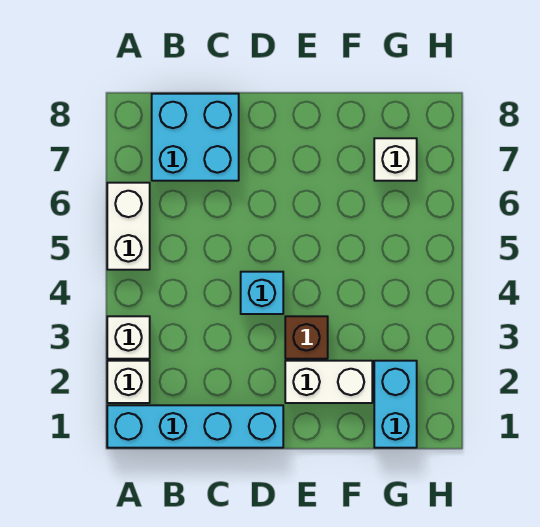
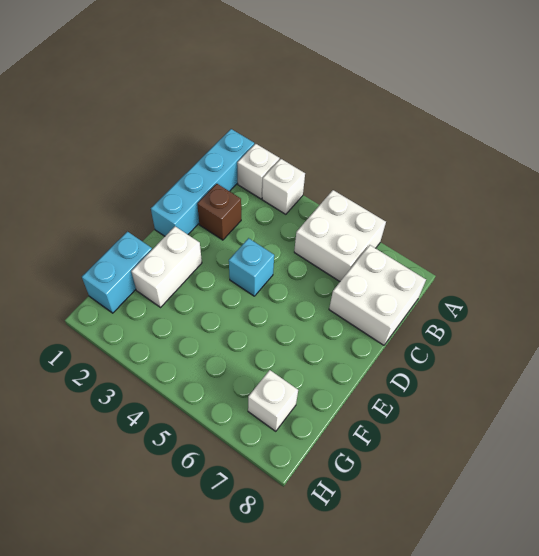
white brick A5:A6 level 1 -> white brick A5:B6 level 1
cyan brick B7:C8 level 1 -> white brick B7:C8 level 1
brown brick E3 level 1 -> brown brick C2 level 1
cyan brick G1:G2 level 1 -> cyan brick F1:G1 level 1

